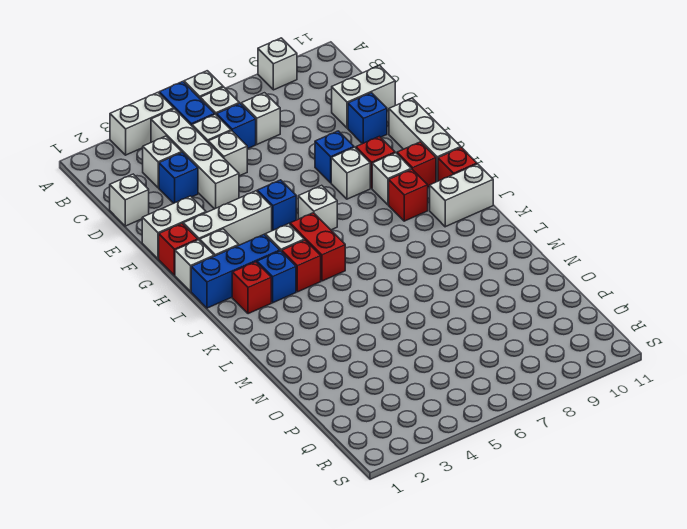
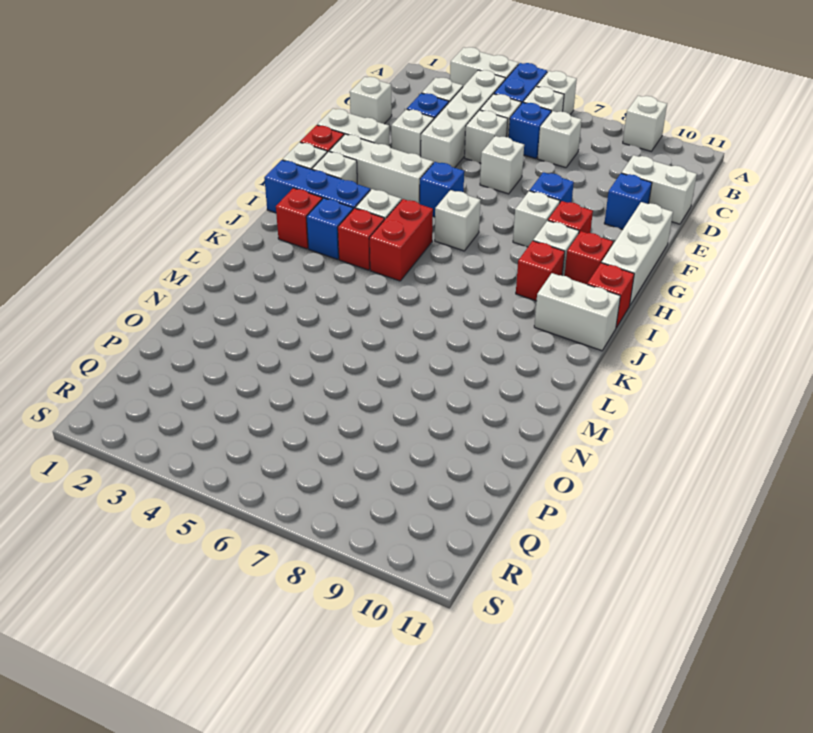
none -> white brick E3 level 1
none -> white brick E6 level 1

